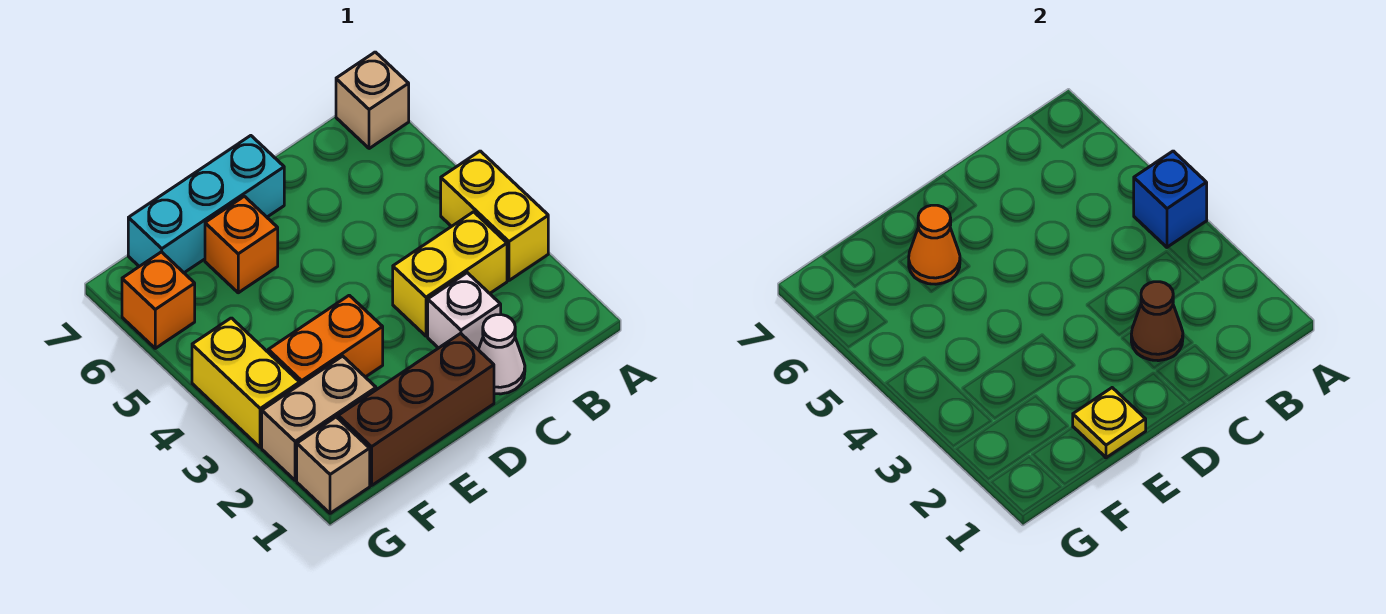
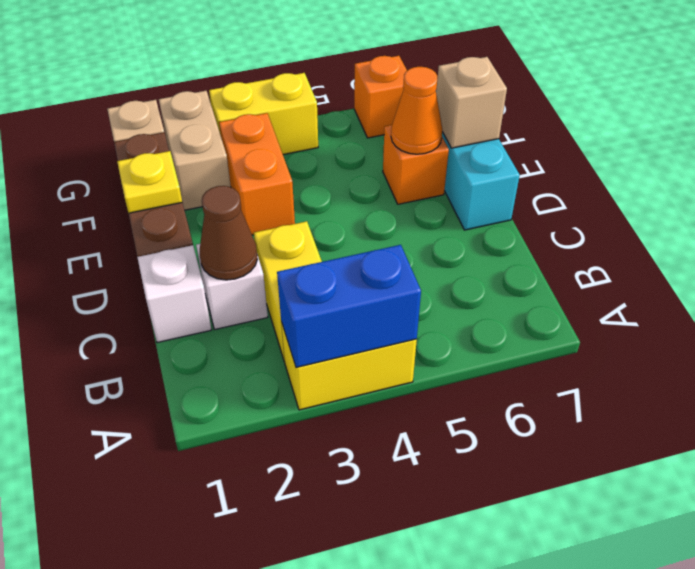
blue brick A4 level 2 -> blue brick A3:A4 level 2
tan brick A7 level 1 -> tan brick E7 level 2
white cone C1 level 1 -> white brick C1 level 1

